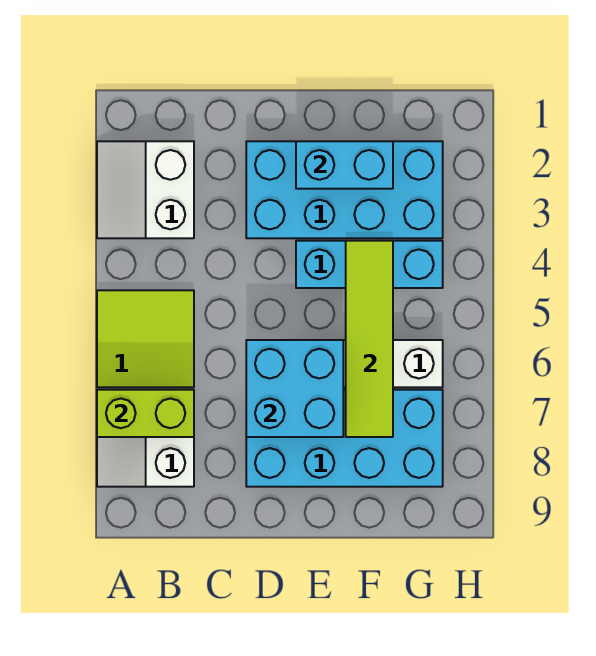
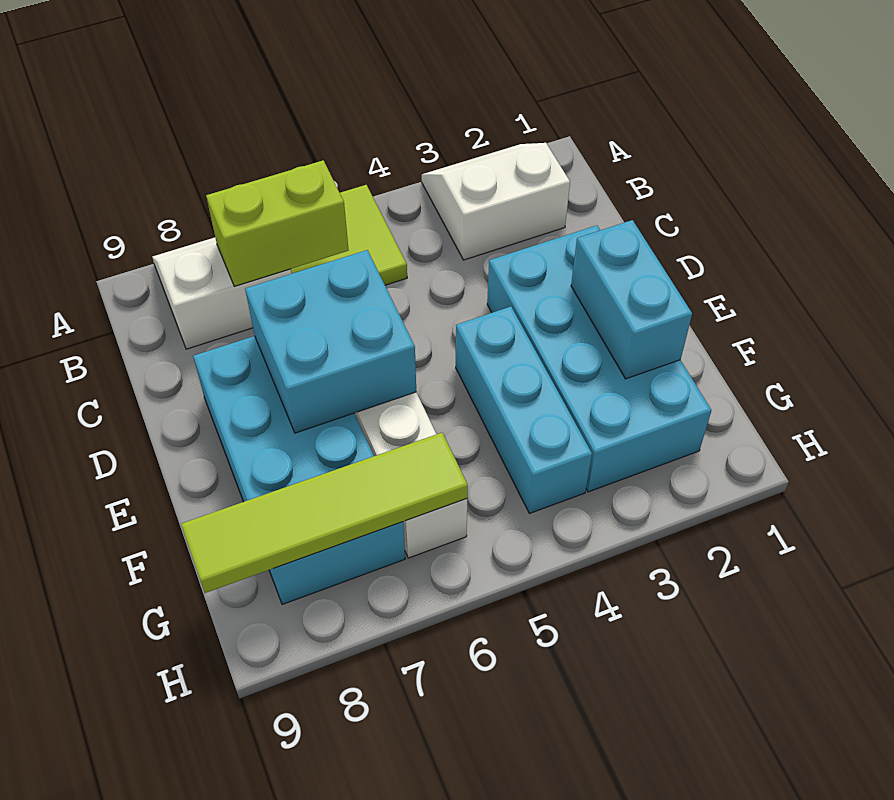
lime brick A7:B7 level 2 -> lime brick B6:B7 level 2
lime tile F4:F7 level 2 -> lime tile G6:G9 level 2

